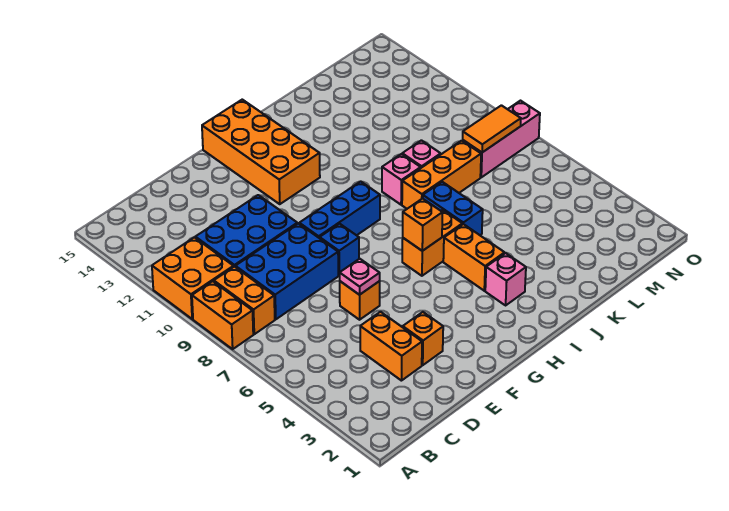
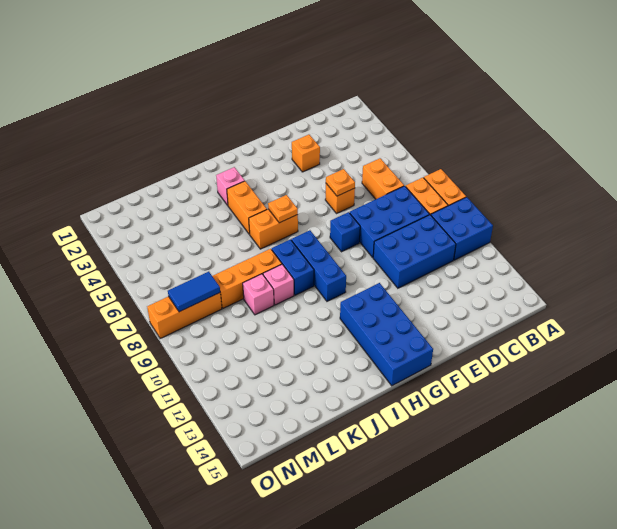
orange brick A10:B11 level 1 -> blue brick A10:B11 level 1
orange brick D3:D4 level 1 -> orange brick C6:C7 level 1
pink plate E6 level 2 -> orange plate E6 level 2
blue brick F9:H9 level 1 -> blue brick H8:H10 level 1
orange brick G12:H15 level 1 -> blue brick G12:H15 level 1
orange brick H6 level 2 -> orange plate H6 level 2
blue brick J6:J7 level 1 -> blue brick I8:I9 level 1
pink brick M8:O8 level 1 -> orange brick M8:O8 level 1
orange tile M8:N8 level 2 -> blue tile M8:N8 level 2

